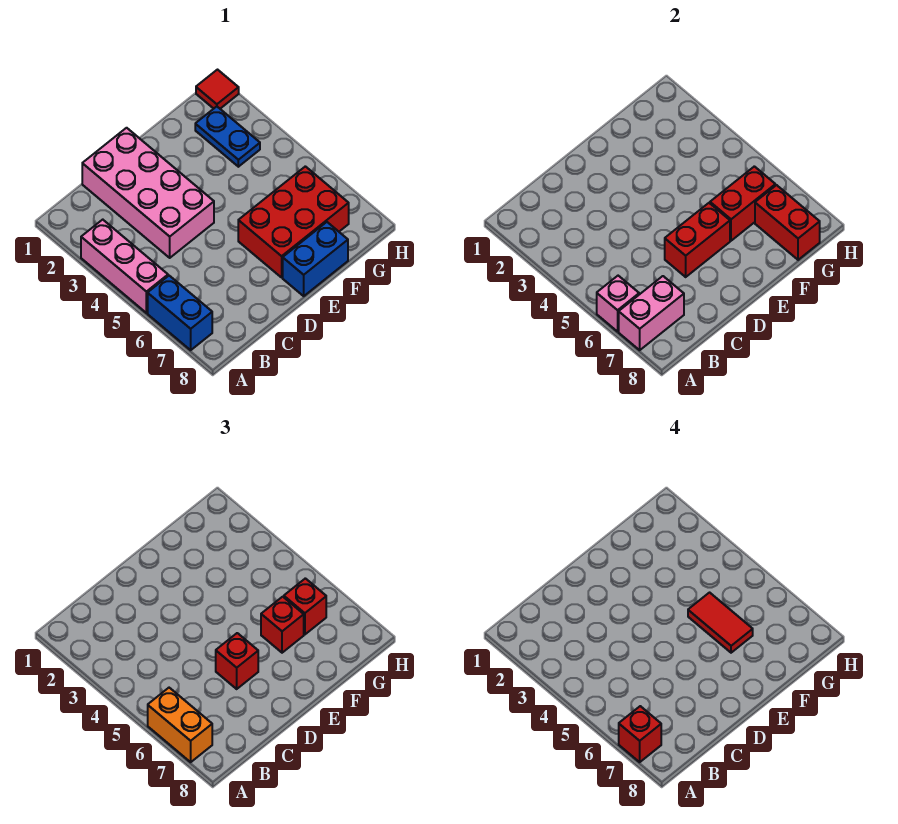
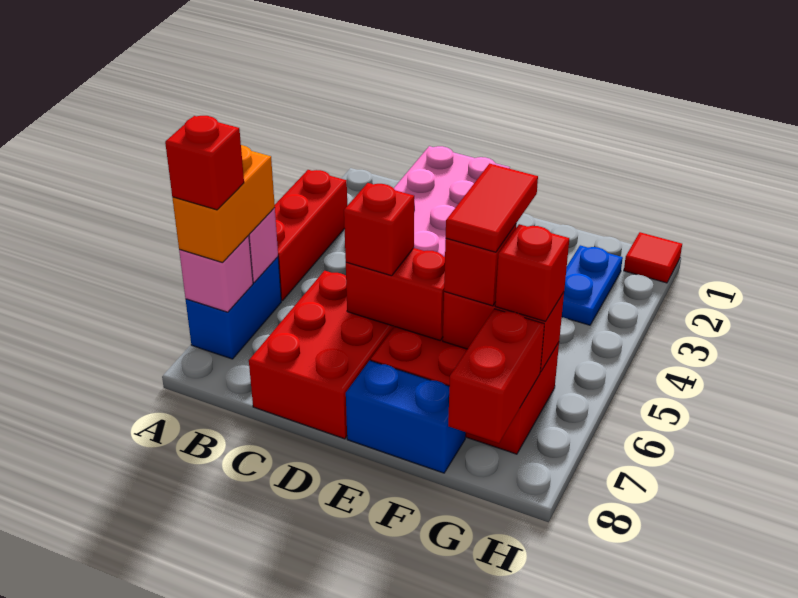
pink brick A3:A5 level 1 -> red brick A3:A5 level 1
pink brick A7:B7 level 2 -> pink brick A7 level 2
none -> red brick C6:D8 level 1

